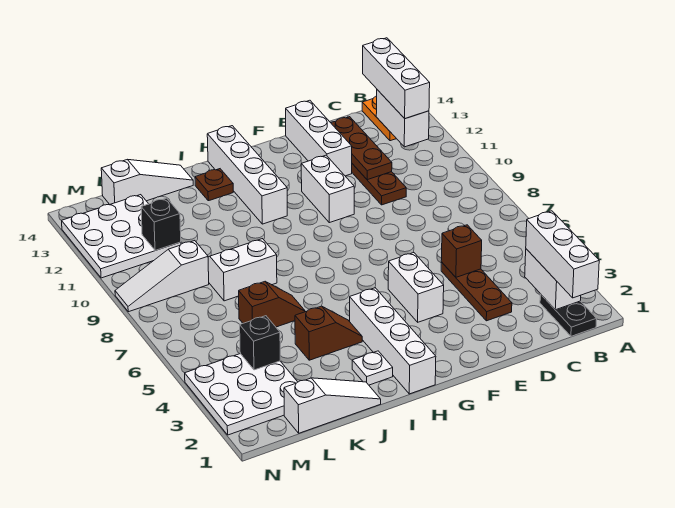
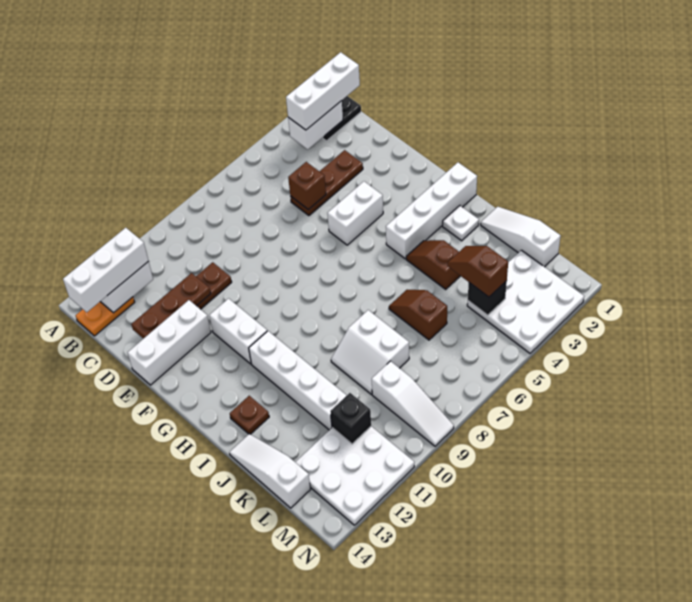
white brick F10:F11 level 1 -> white brick F11:G11 level 1
white brick H11:H14 level 1 -> white brick H11:K11 level 1
none -> brown slope K4:L4 level 3 top L

